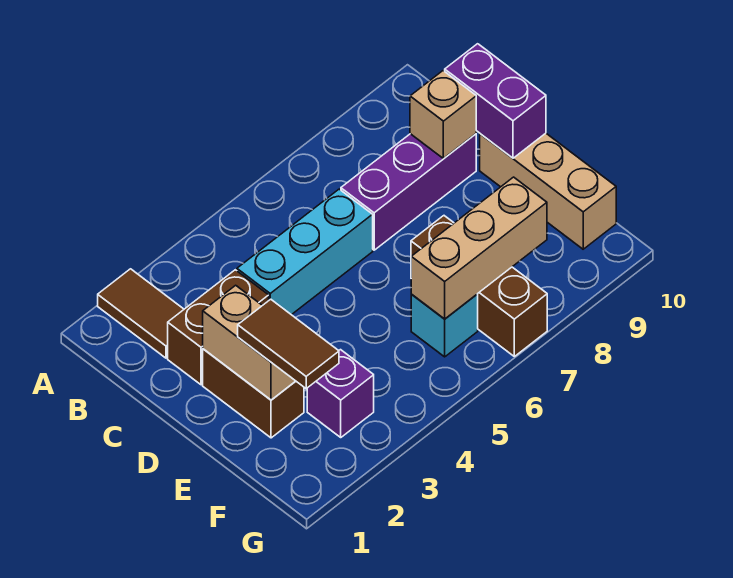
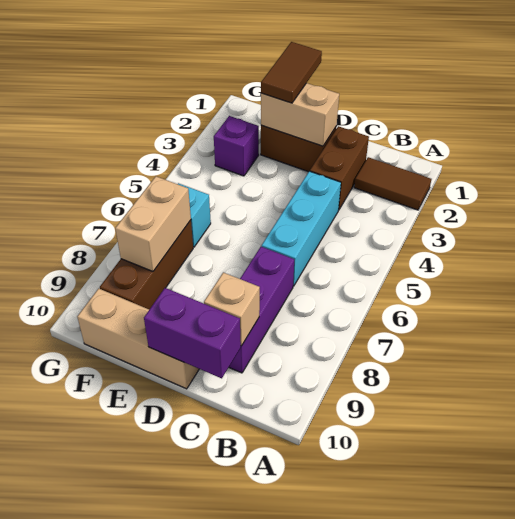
brown tile E2:F2 level 3 -> brown tile E1:E2 level 3
brown brick E7:G7 level 1 -> brown brick F7:F9 level 1
tan brick F6:F8 level 2 -> tan brick F7:F8 level 2

